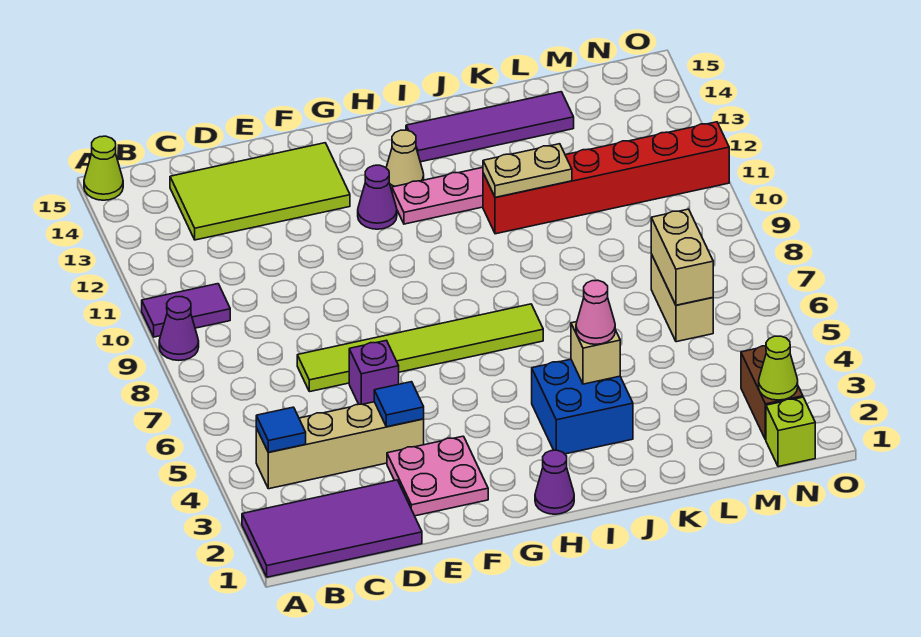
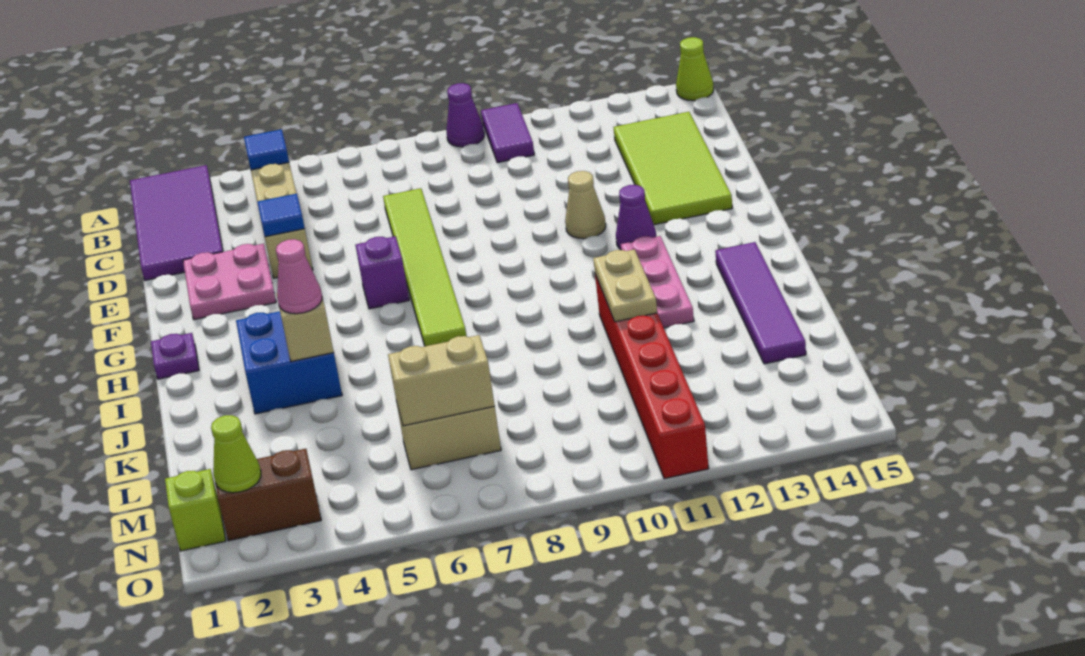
purple brick E6 level 1 -> purple brick G6 level 1
purple cone H1 level 1 -> purple plate H1 level 1
tan cone H13 level 1 -> tan cone F11 level 1

